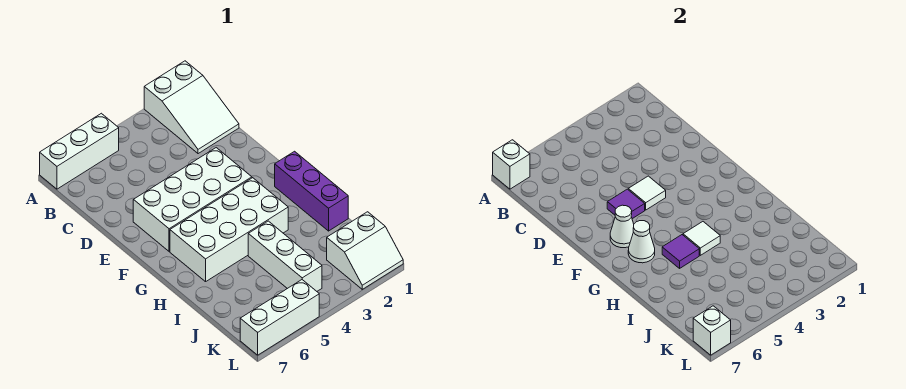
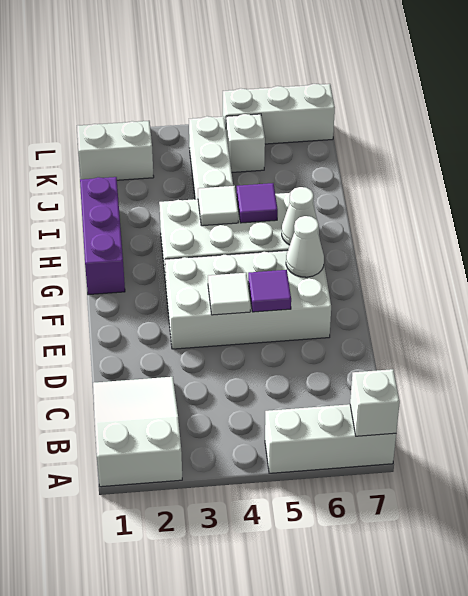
white brick L7 level 2 -> white brick K5 level 1

